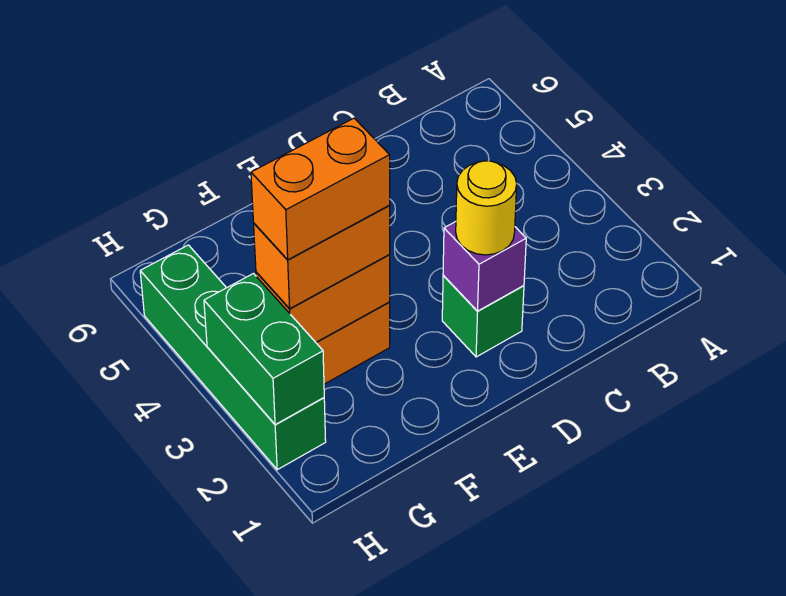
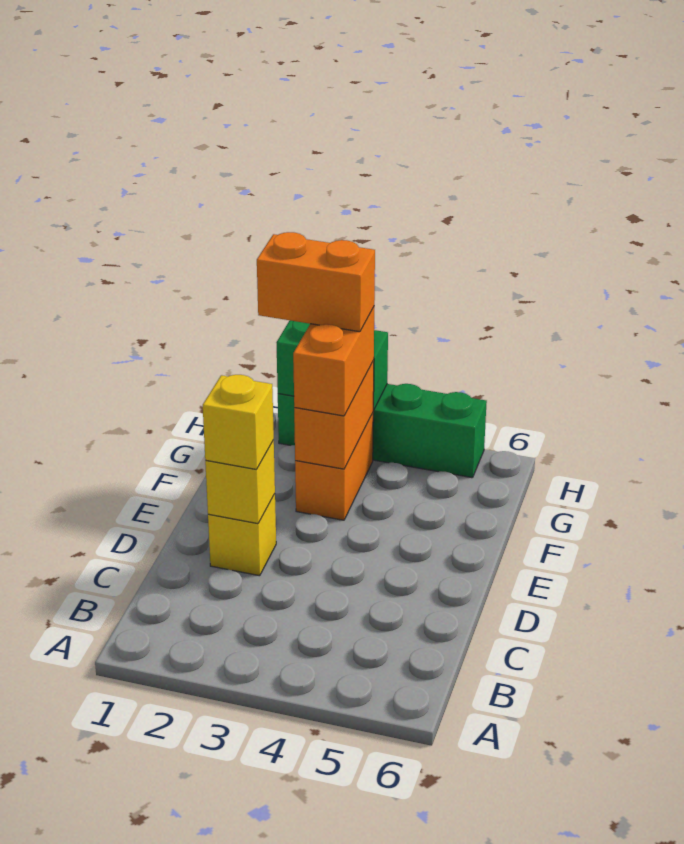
green brick D2 level 1 -> yellow brick D2 level 1
purple brick D2 level 2 -> yellow brick D2 level 2
yellow round brick D2 level 3 -> yellow brick D2 level 3
orange brick F3:G3 level 4 -> orange brick G2:G3 level 4

